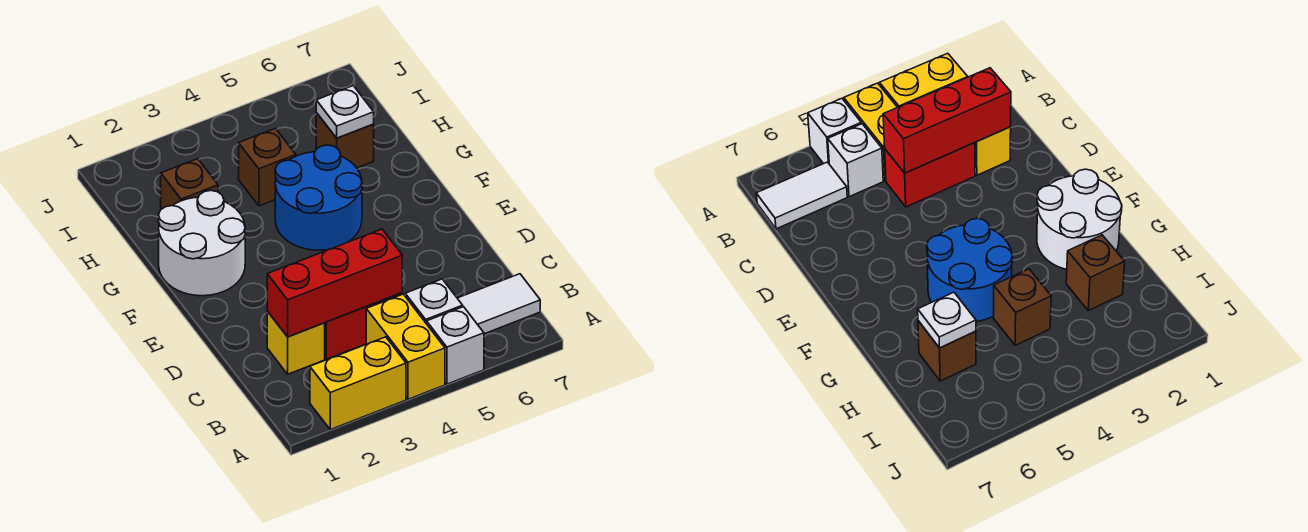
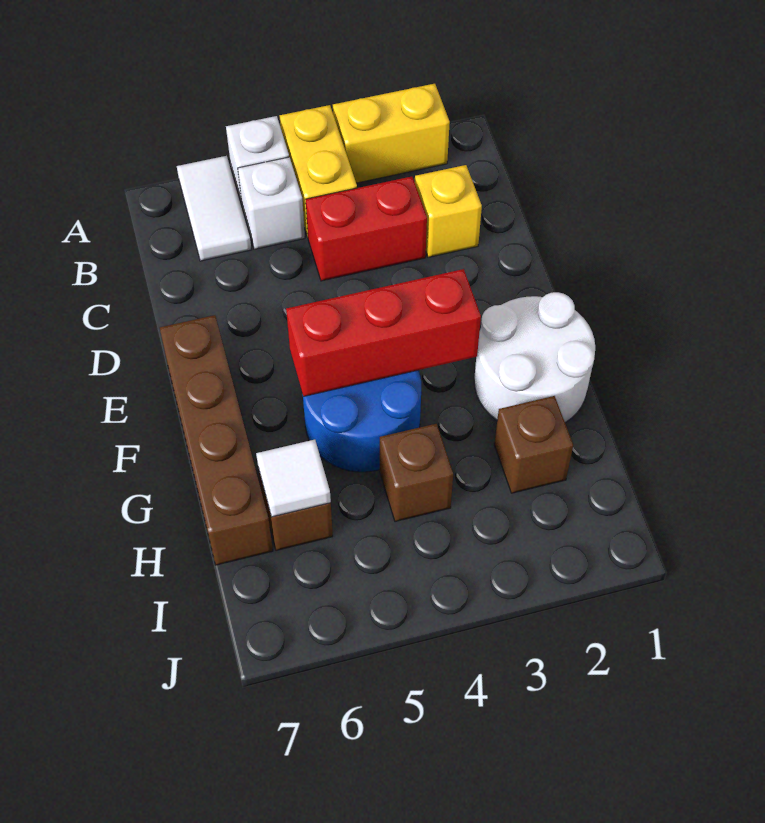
white tile B6:B7 level 1 -> white tile A6:B6 level 1
red brick C2:C4 level 2 -> red brick F3:F5 level 2
none -> brown brick E7:H7 level 1
white plate H6 level 2 -> white tile H6 level 2

